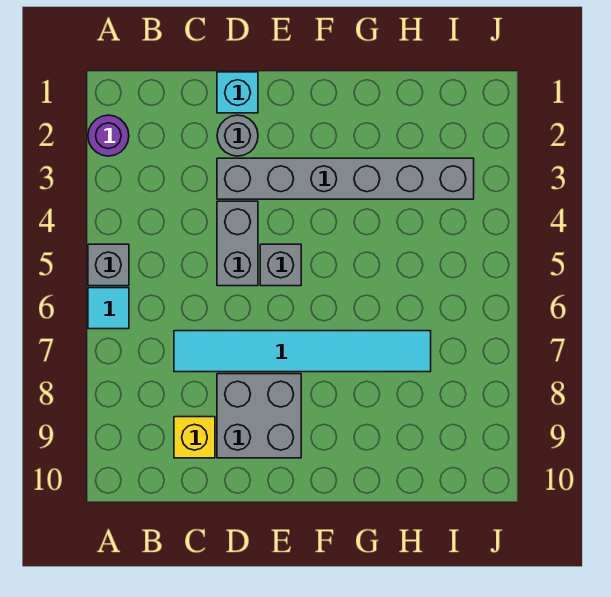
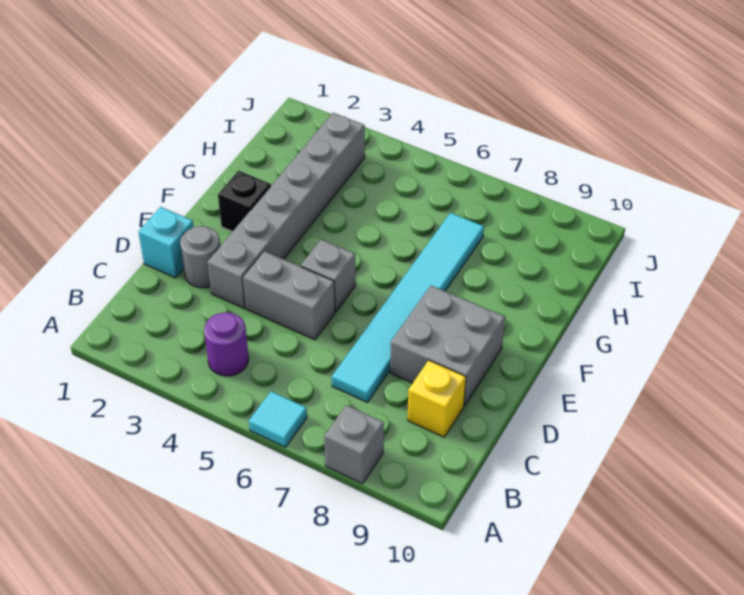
purple round brick A2 level 1 -> purple round brick B4 level 1
grey brick A5 level 1 -> grey brick A8 level 1
none -> black brick F2 level 1

